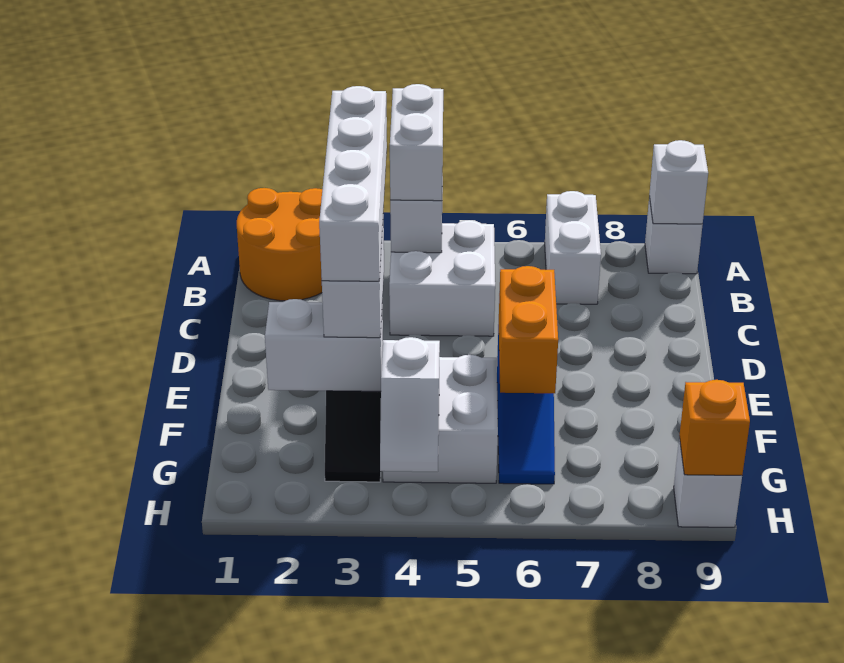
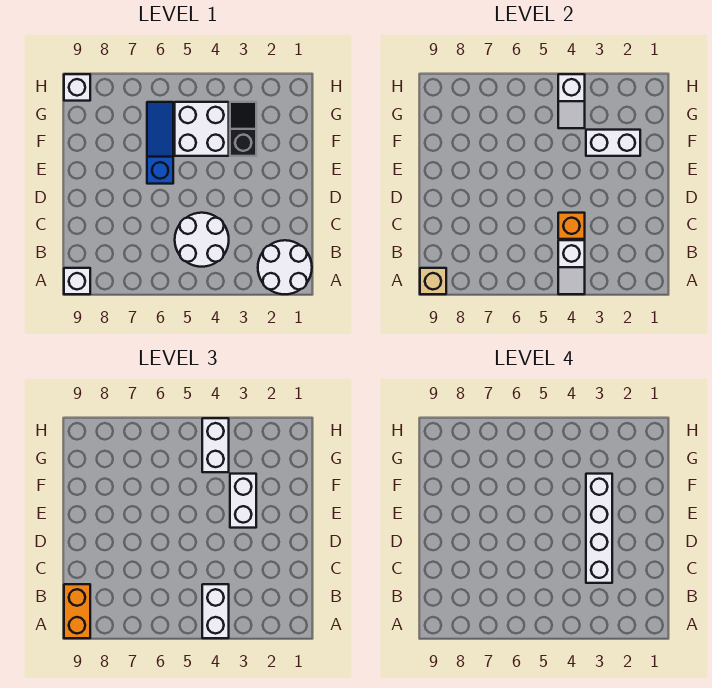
orange round brick A1:B2 level 1 -> white round brick A1:B2 level 1
white brick A7:B7 level 1 -> white brick G4:H4 level 3
white brick A9 level 2 -> tan brick A9 level 2
white brick B4:C5 level 1 -> white round brick B4:C5 level 1
orange brick E6:F6 level 2 -> orange brick A9:B9 level 3
white slope G4:H4 level 2 top G -> white slope G4:H4 level 2 top H
orange brick H9 level 2 -> orange brick C4 level 2

